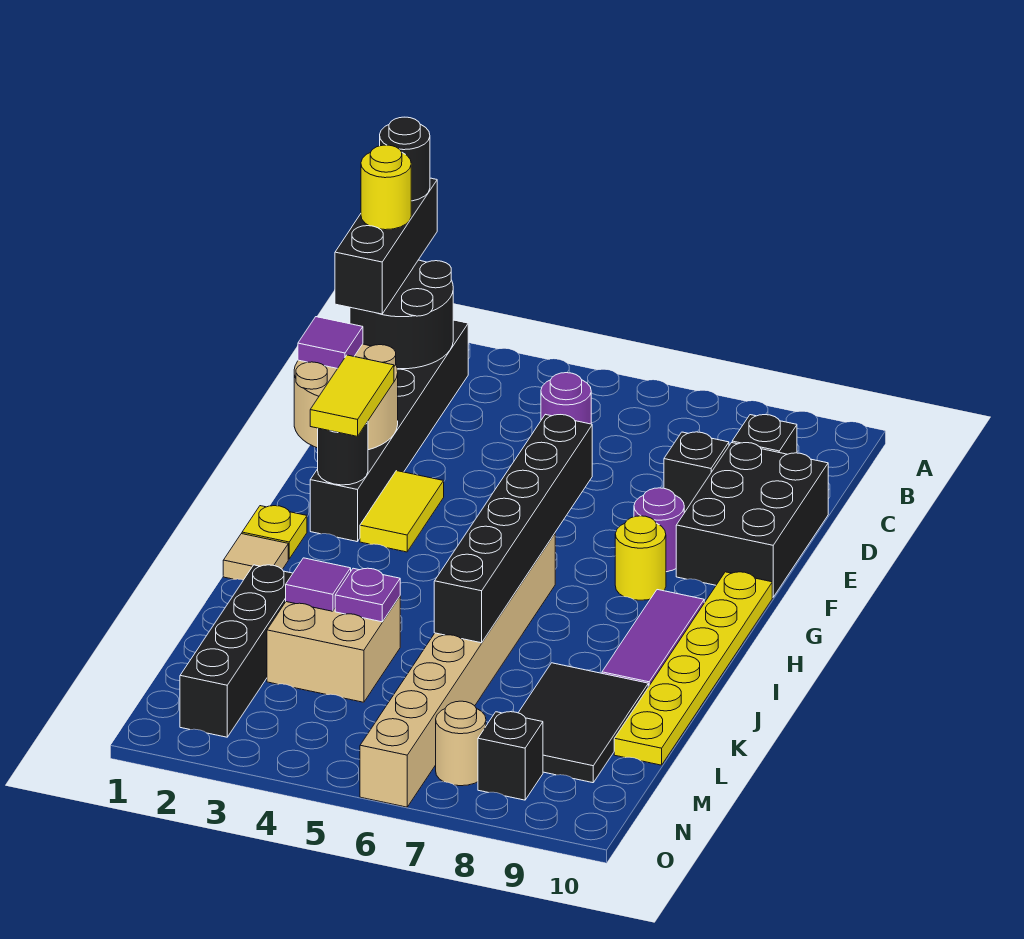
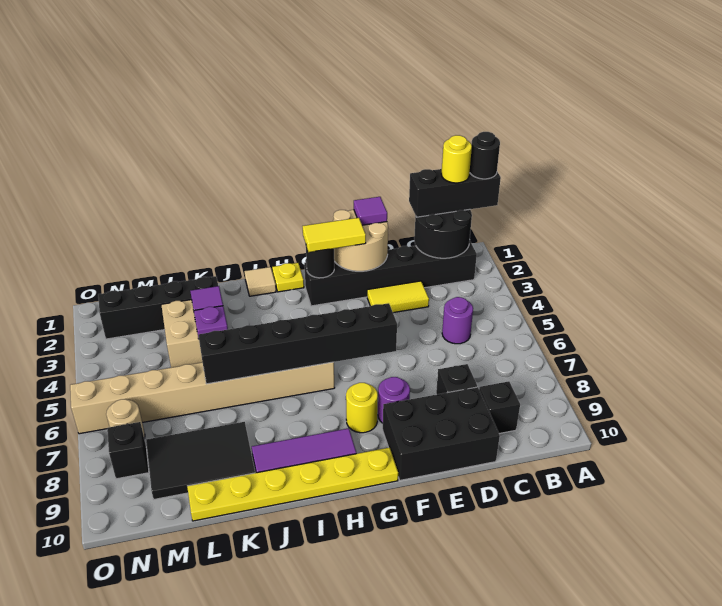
yellow tile F3:G3 level 1 -> yellow tile D3:E3 level 1

